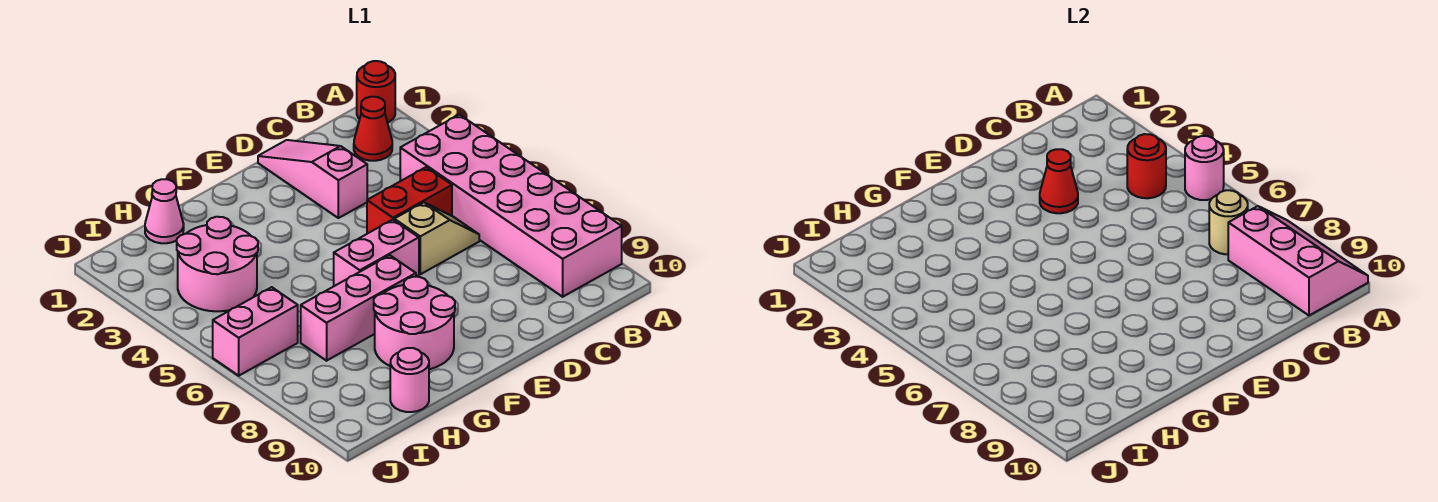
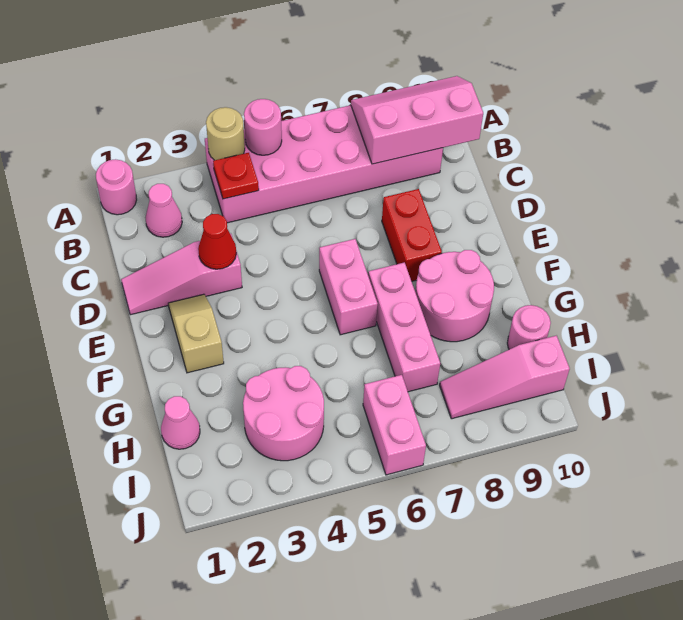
red round brick A1 level 1 -> pink round brick A1 level 1
red cone B2 level 1 -> pink cone B2 level 1
red round brick B4 level 2 -> red plate B4 level 2
tan round brick B7 level 2 -> tan round brick A4 level 2
red brick C5:D5 level 1 -> red brick D8:E8 level 1
tan slope C6:D6 level 1 top D -> tan slope E2:F2 level 1 top F
none -> pink slope I8:I10 level 1 top 10

